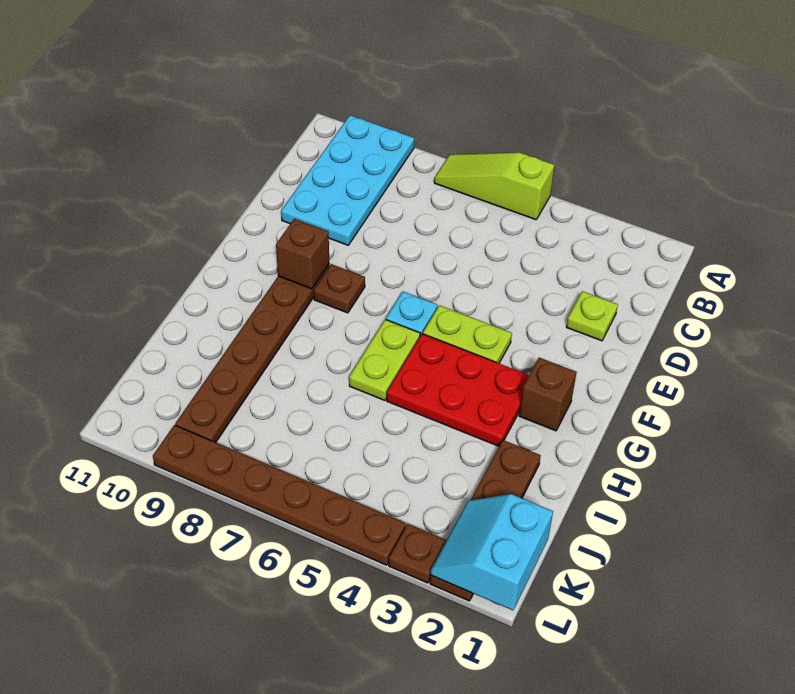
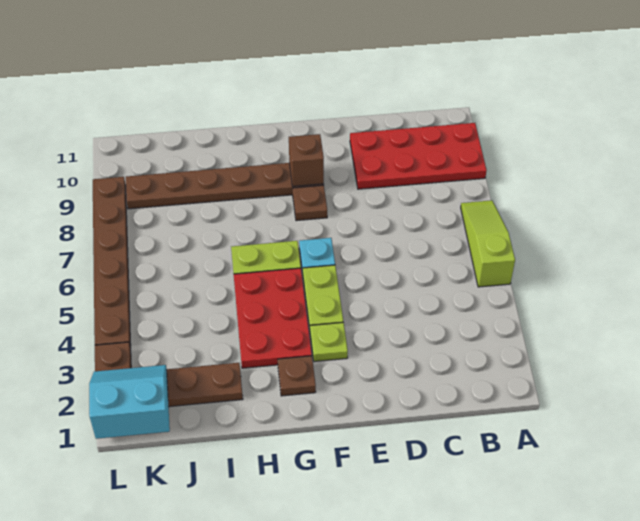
cyan plate A9:D10 level 1 -> red plate A9:D10 level 1
lime plate D2 level 1 -> lime plate F3 level 1
brown brick G2 level 1 -> brown plate G2 level 1

